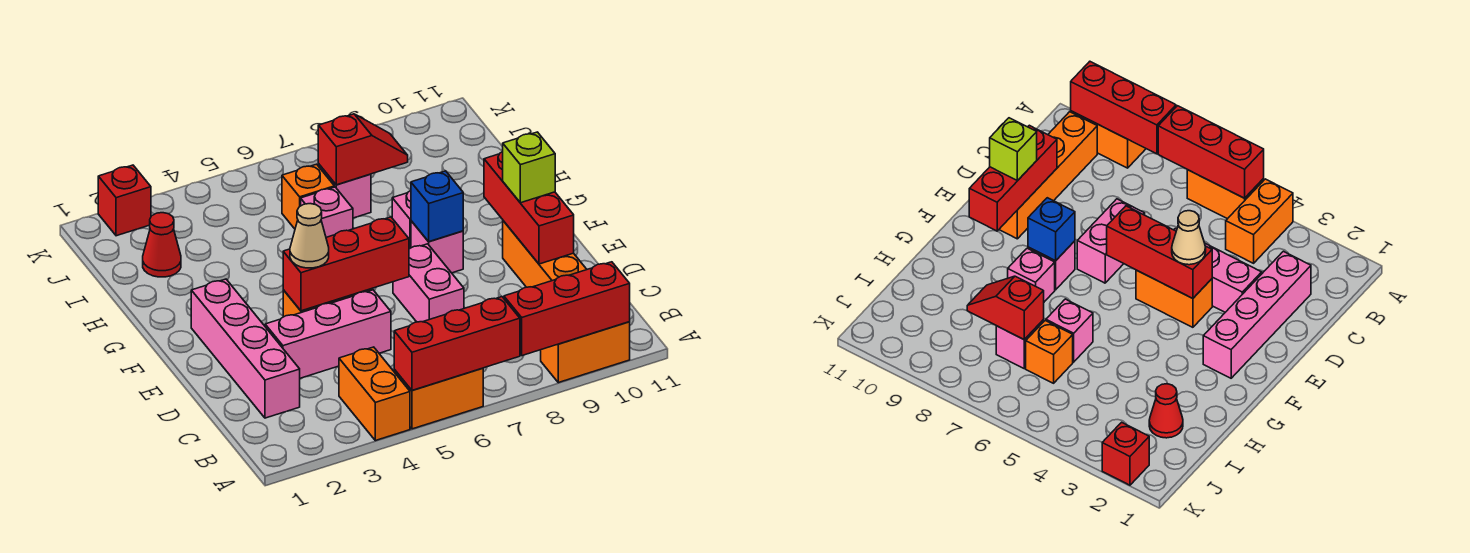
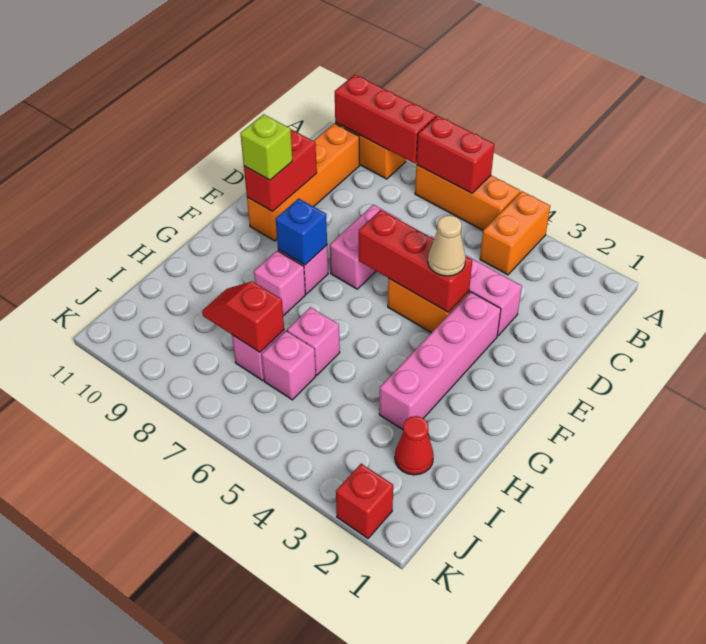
orange brick A5:A6 level 1 -> orange brick A5:A7 level 1
red brick A5:A7 level 2 -> red brick A6:A7 level 2
pink brick C2:F2 level 1 -> pink brick E3:H3 level 1
red brick D10:F10 level 2 -> red brick D10:E10 level 2
orange brick I6 level 1 -> pink brick I6 level 1

